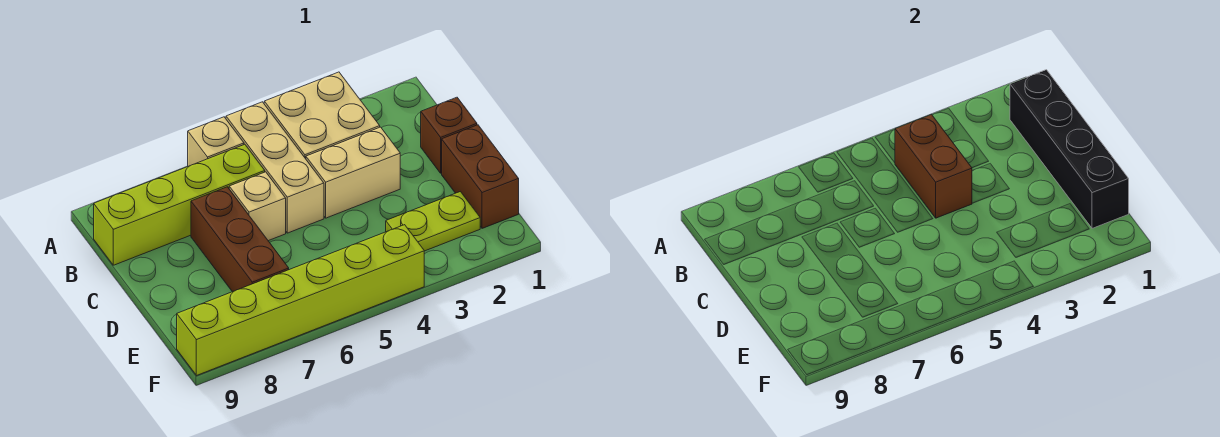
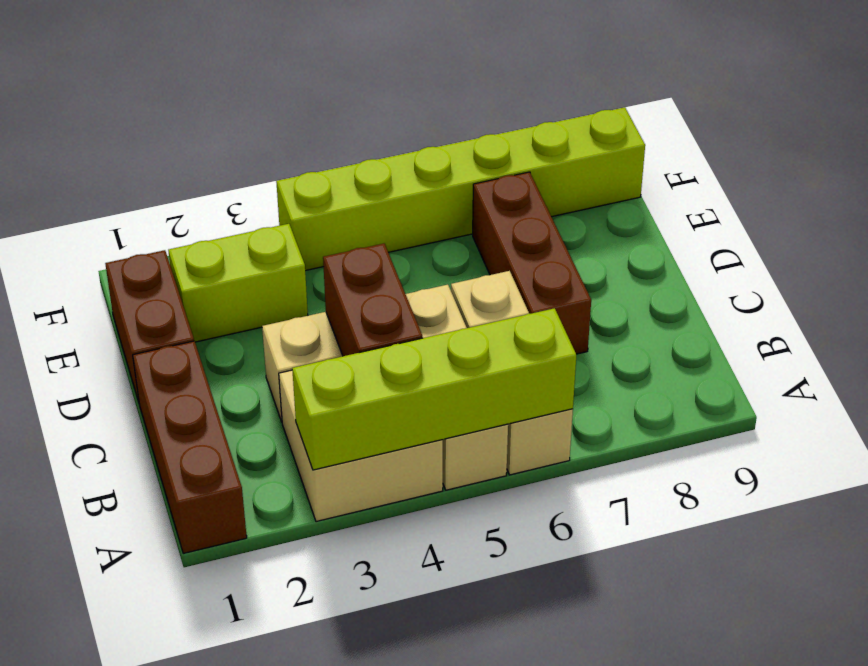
black brick B1:E1 level 2 -> none
lime brick B6:B9 level 1 -> lime brick A3:A6 level 2
brown brick C1 level 1 -> brown brick A1:C1 level 1
lime plate E2:E3 level 1 -> lime brick E2:E3 level 1

